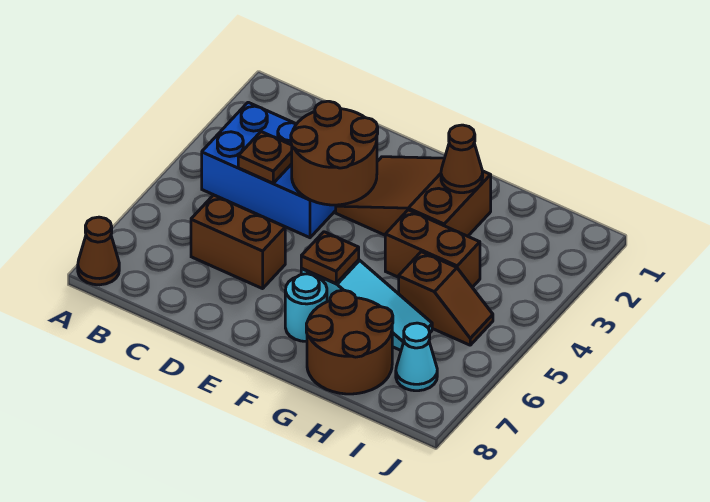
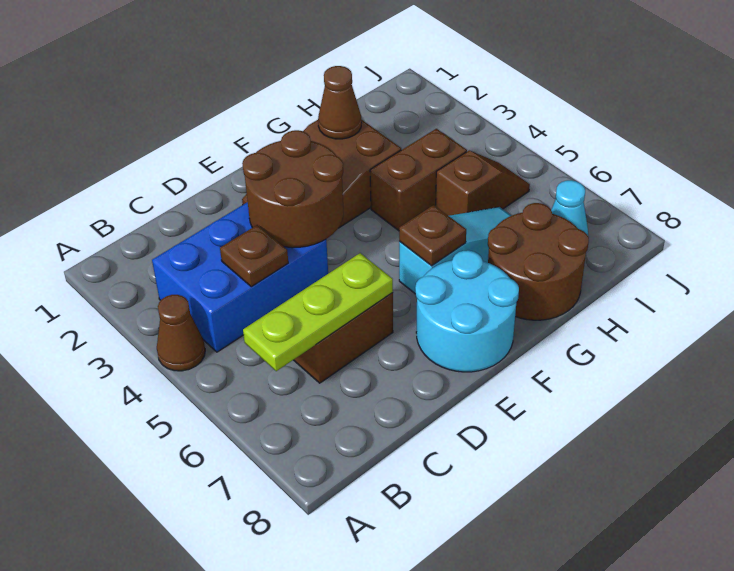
brown cone A8 level 1 -> brown cone A4 level 1
none -> lime plate B6:D6 level 2
cyan round brick F7 level 1 -> cyan round brick E7:F8 level 1

